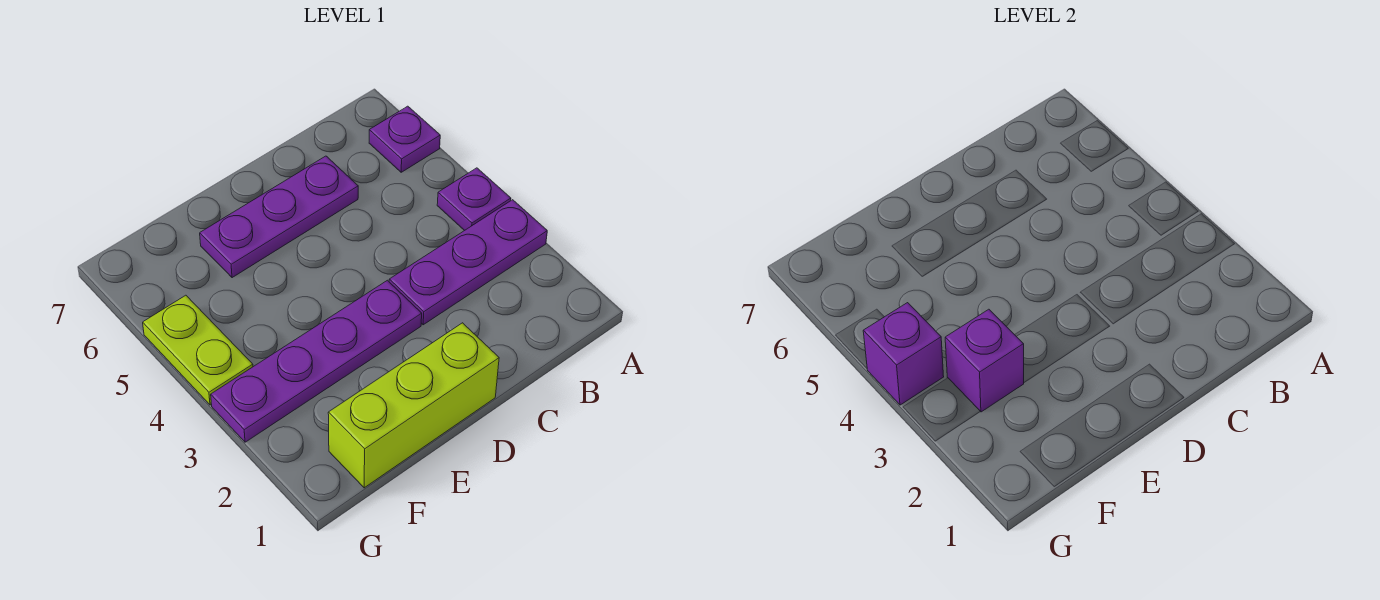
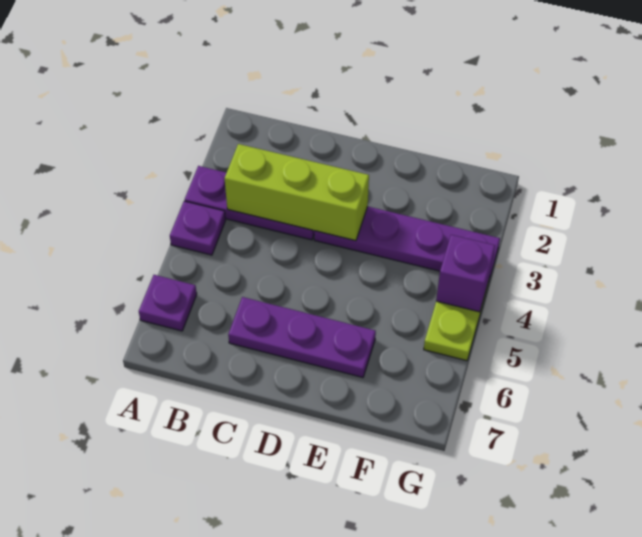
lime brick D1:F1 level 1 -> lime brick B3:D3 level 2
purple brick F3 level 2 -> none

